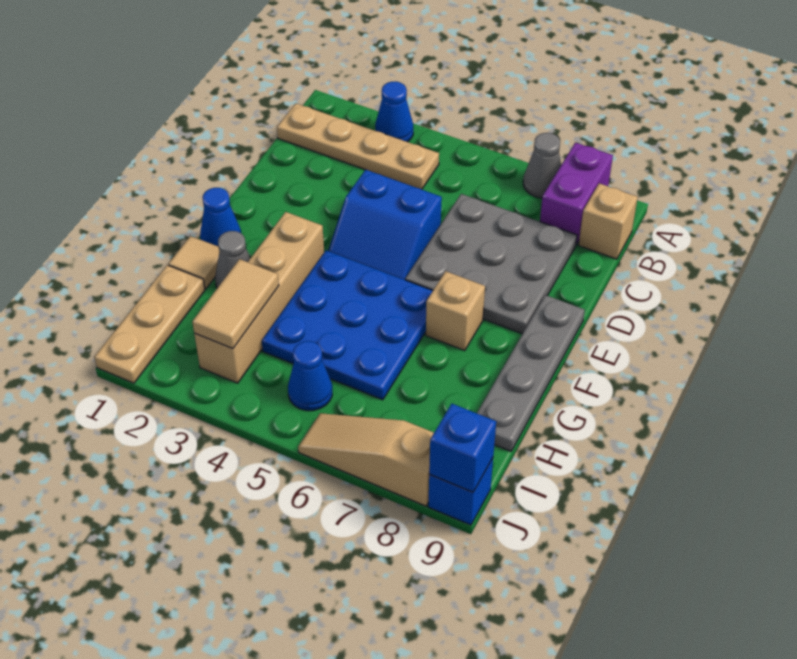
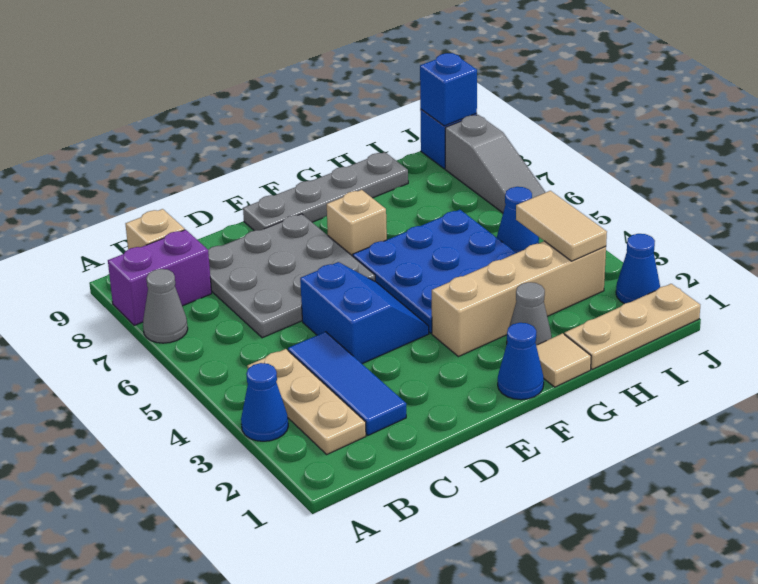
tan plate B1:B4 level 1 -> tan plate B2:B4 level 1
none -> blue tile C2:C4 level 1
tan tile H3:I3 level 2 -> tan tile I3:I4 level 2
none -> blue cone J2 level 1
tan slope J6:J8 level 1 top 8 -> grey slope J6:J8 level 1 top 8

